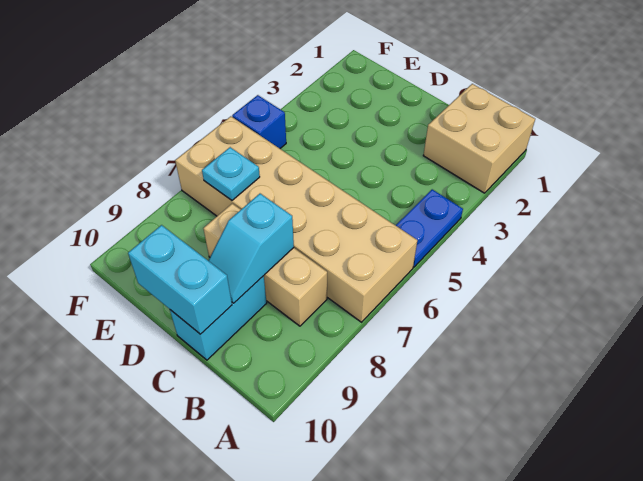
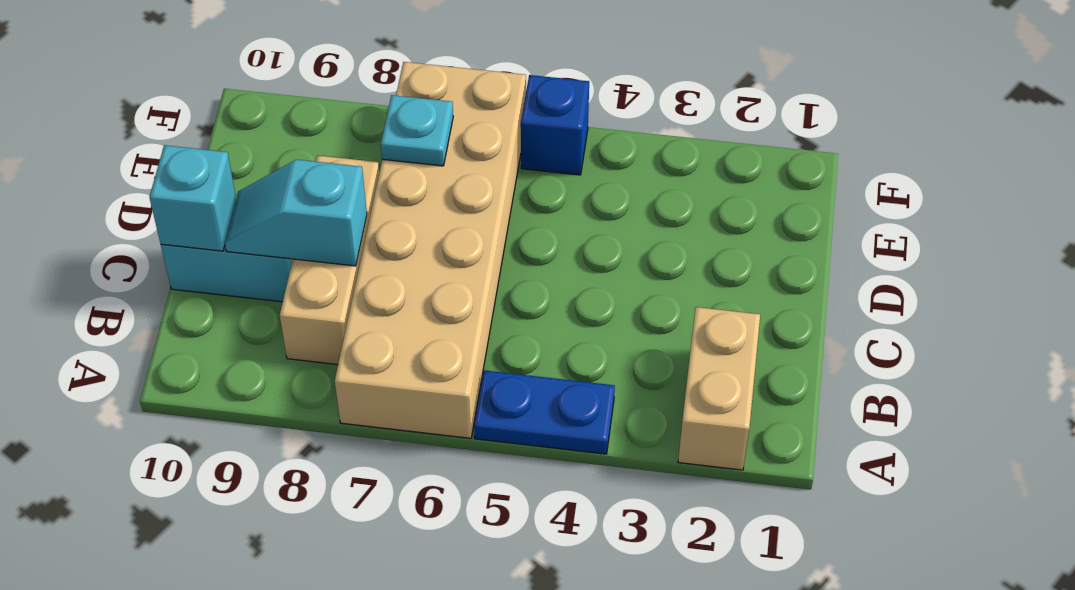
tan brick A1:B2 level 1 -> tan brick A2:B2 level 1
cyan brick C10:D10 level 2 -> cyan brick C10 level 2

